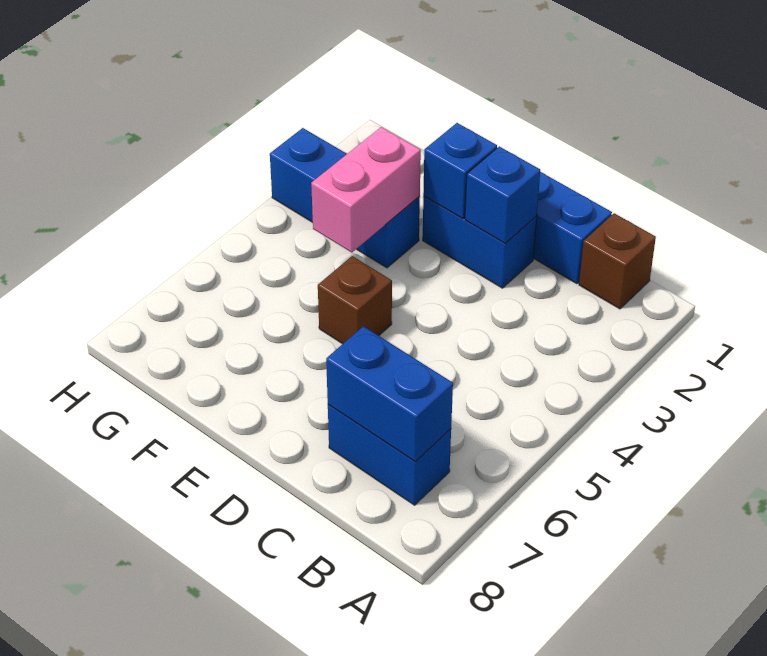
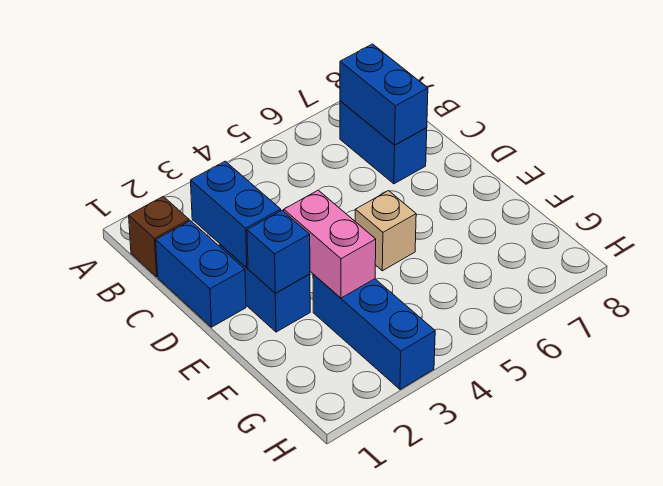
blue brick D2 level 2 -> blue brick C2:D2 level 2
brown brick E5 level 1 -> tan brick E5 level 1
pink brick F3:F4 level 2 -> pink brick E3:F3 level 2

